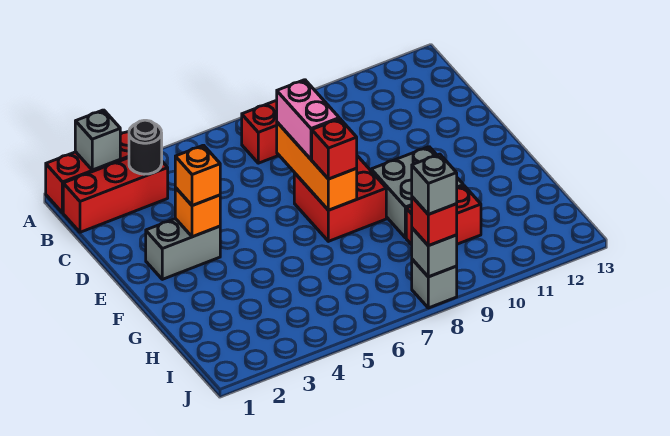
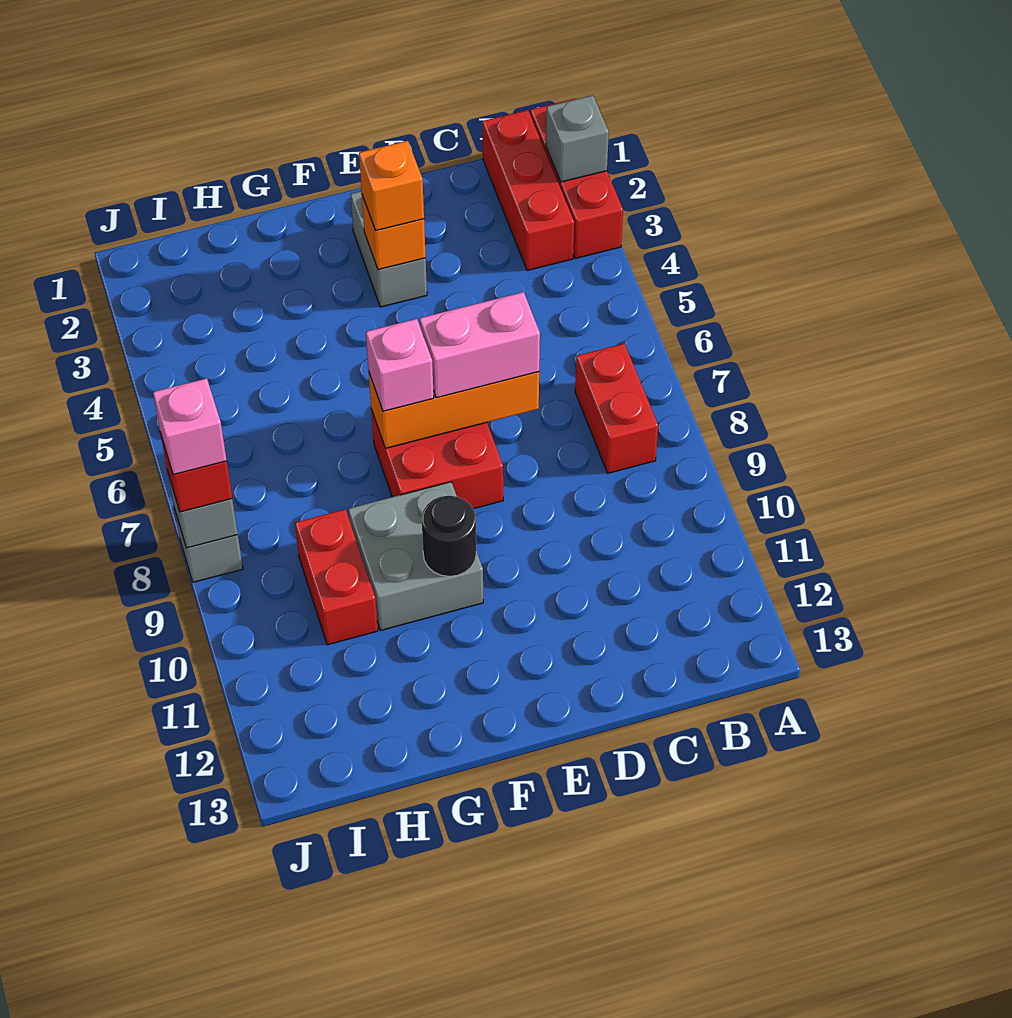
black round brick B3 level 2 -> black round brick F10 level 2
red brick F7 level 3 -> pink brick F7 level 3
grey brick J8 level 4 -> pink brick J8 level 4

